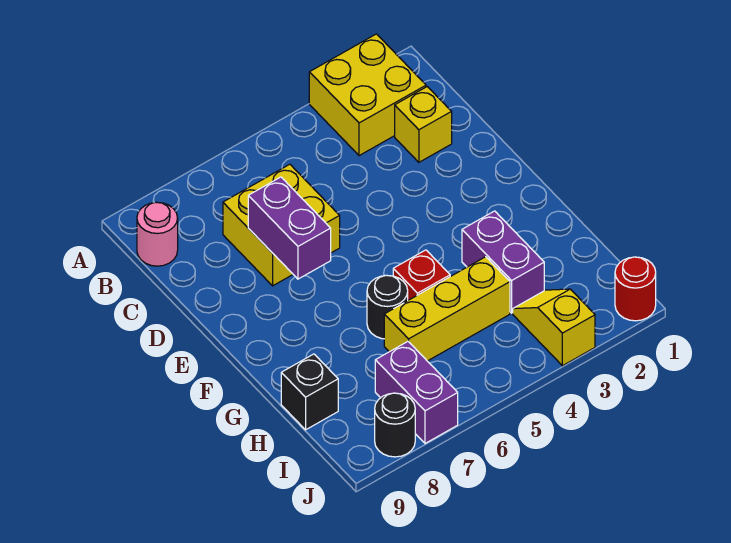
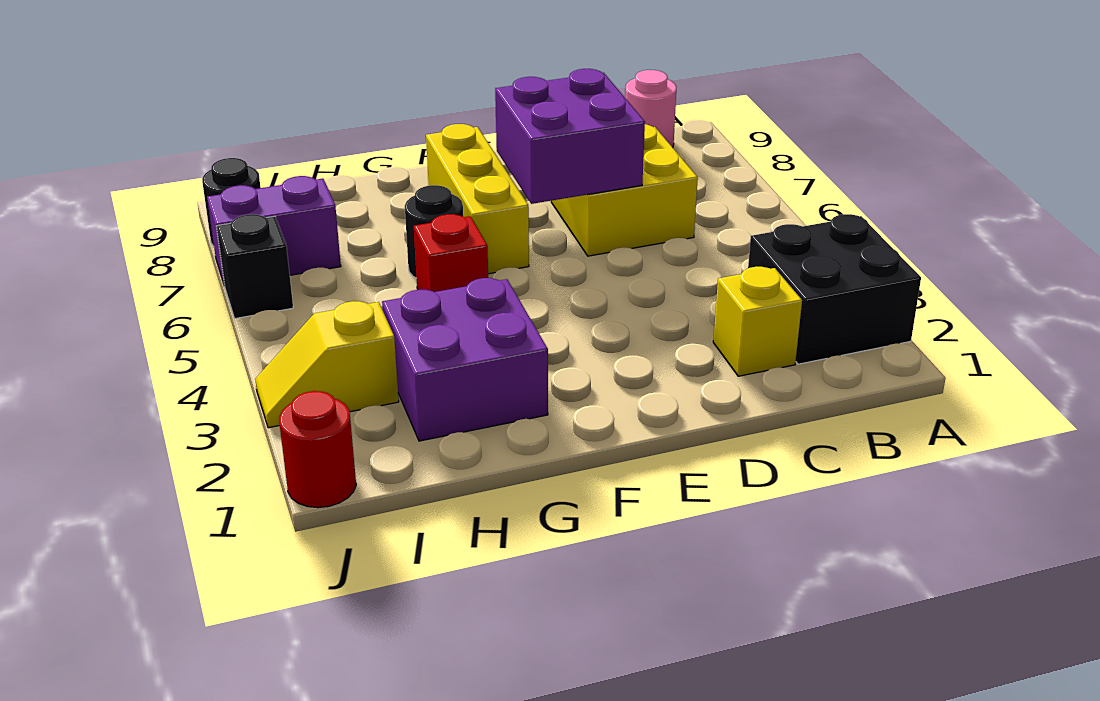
yellow brick A2:B3 level 1 -> black brick A2:B3 level 1
purple brick D7:E7 level 2 -> purple brick D6:E7 level 2
purple brick G3:H3 level 1 -> purple brick G2:H3 level 1
yellow brick H4:H6 level 1 -> yellow brick F6:F8 level 1
black brick H9 level 1 -> black brick J6 level 1
yellow slope I3:J3 level 1 top J -> yellow slope I3:J3 level 1 top I

